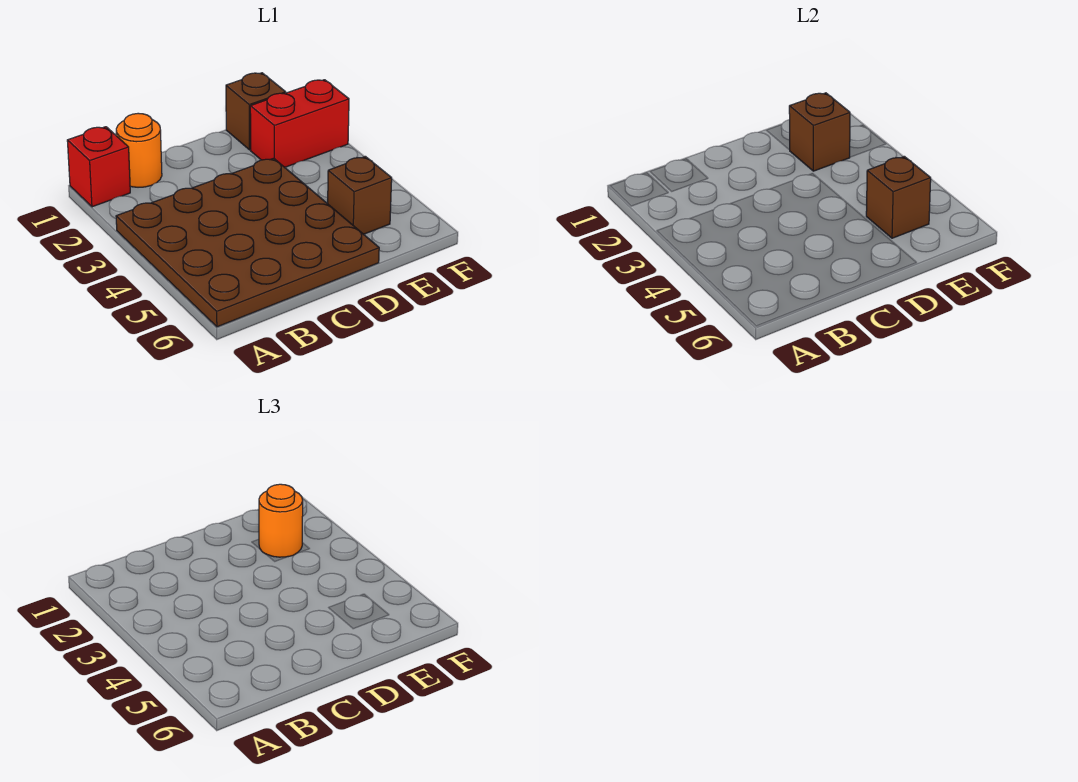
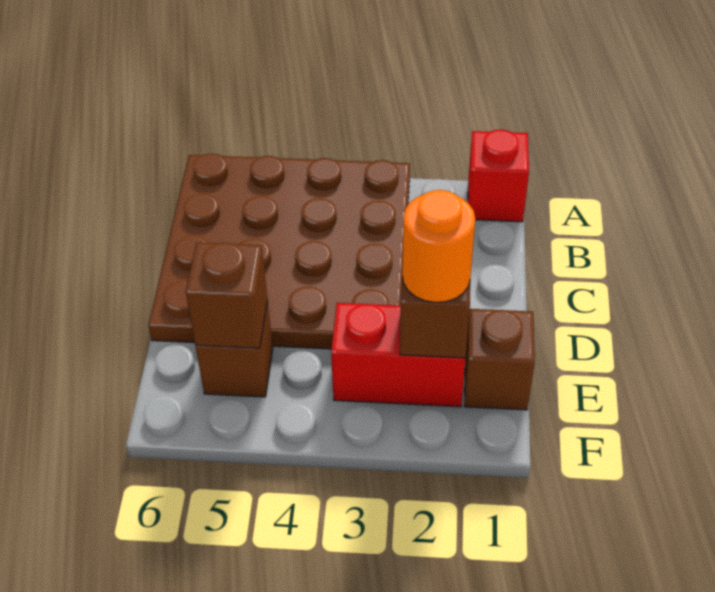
orange round brick B1 level 1 -> none
red brick E2:F2 level 1 -> red brick E2:E3 level 1

